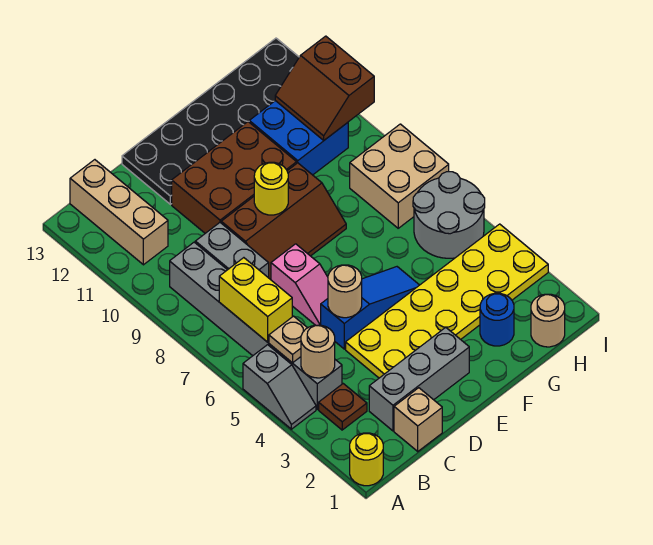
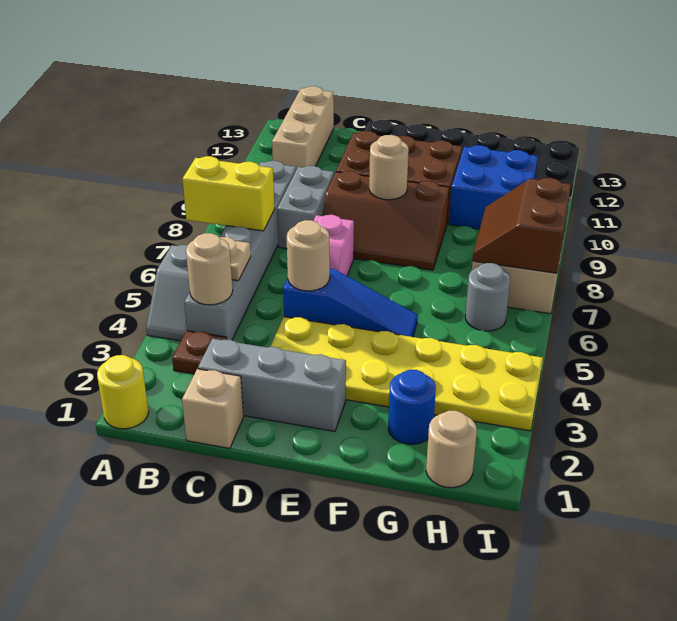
yellow brick B6:B7 level 2 -> yellow brick A7:B7 level 2
yellow round brick E9 level 2 -> tan round brick E9 level 2
grey round brick H5:I6 level 1 -> grey round brick H6 level 1
brown slope H10:I11 level 2 top I -> brown slope H7:I8 level 2 top I

